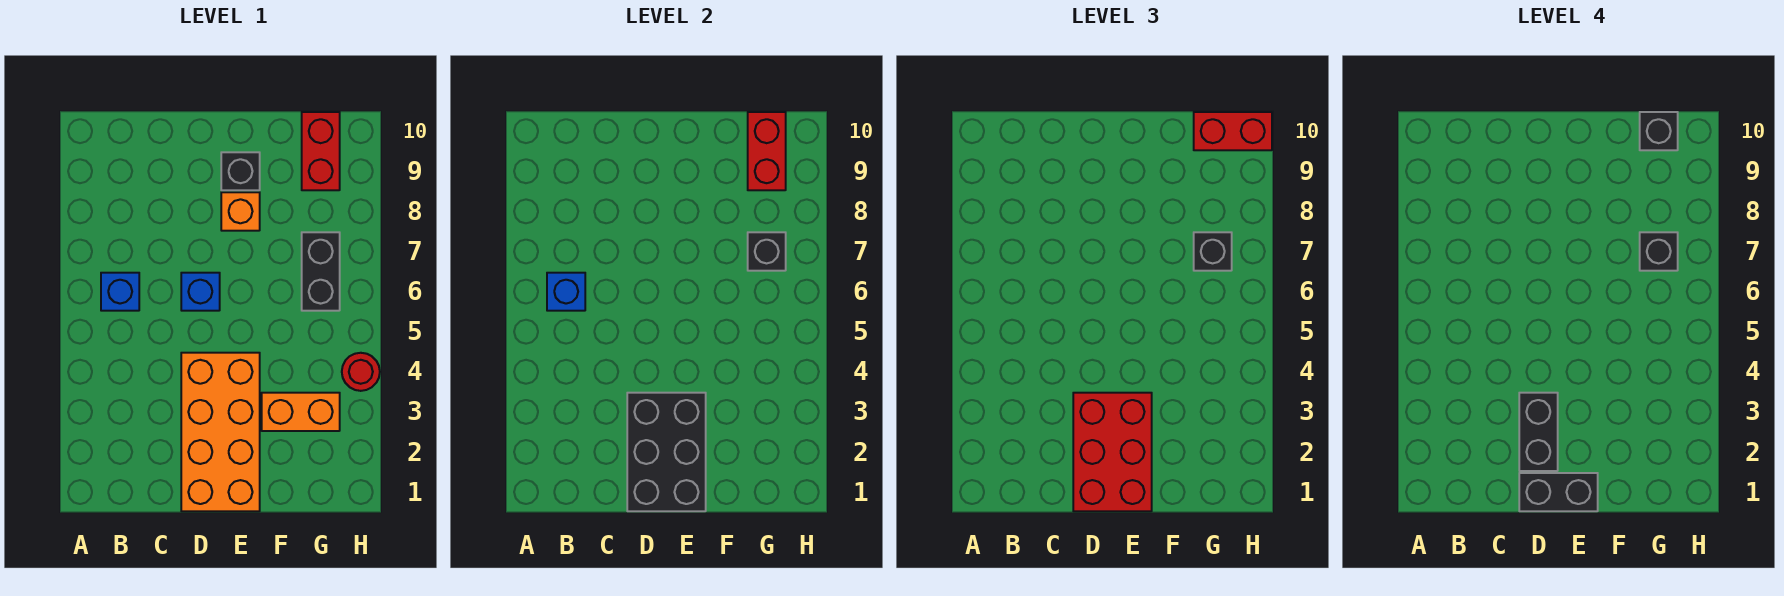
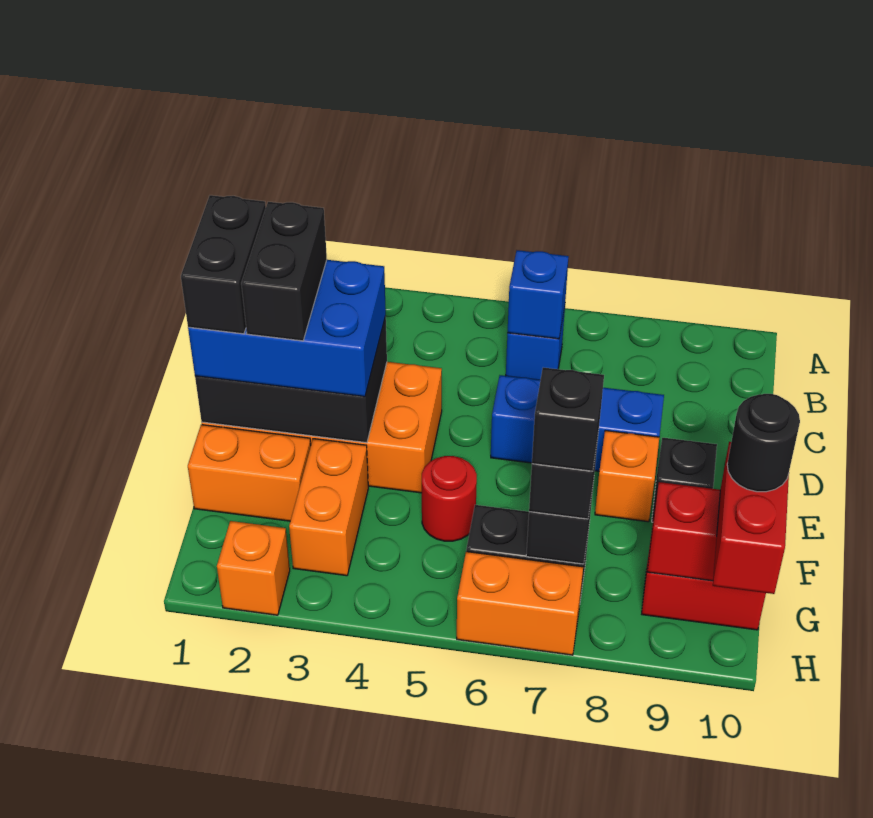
red brick D1:E3 level 3 -> blue brick D1:E3 level 3
black brick D2:D3 level 4 -> black brick D2:E2 level 4
blue brick D6 level 1 -> blue brick D6:D8 level 1
none -> orange brick F1:F2 level 1
black brick G10 level 4 -> black round brick G10 level 4
none -> orange brick H2 level 1
red round brick H4 level 1 -> red round brick F5 level 1
none -> orange brick H6:H7 level 1

